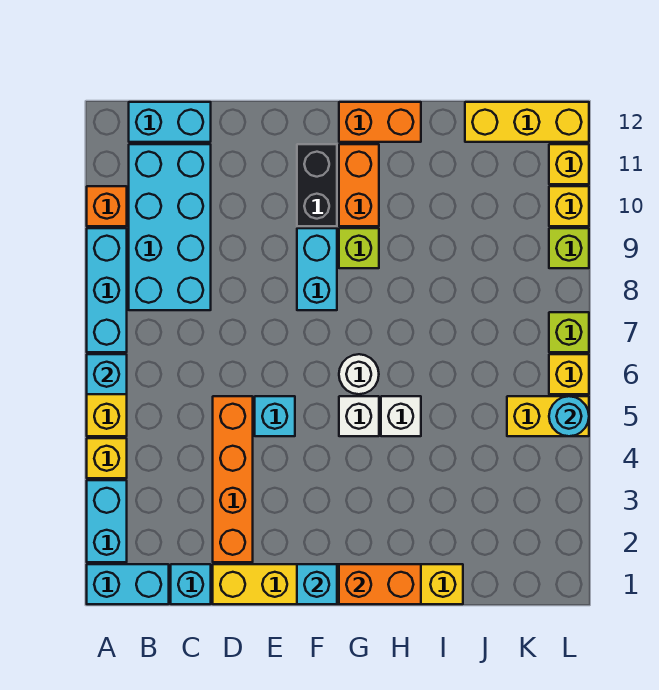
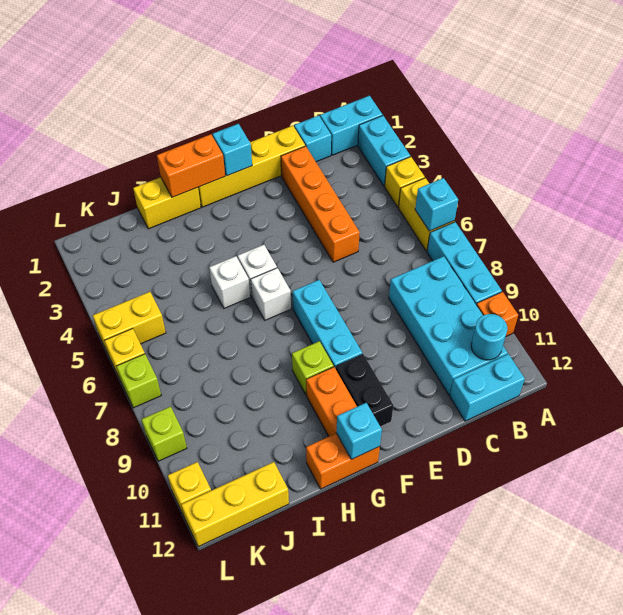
cyan brick E5 level 1 -> cyan brick G12 level 2
cyan brick F8:F9 level 1 -> cyan brick F7:F9 level 1
white round brick G6 level 1 -> white brick G6 level 1
cyan round brick L5 level 2 -> cyan round brick B11 level 2
yellow brick L10 level 1 -> none

